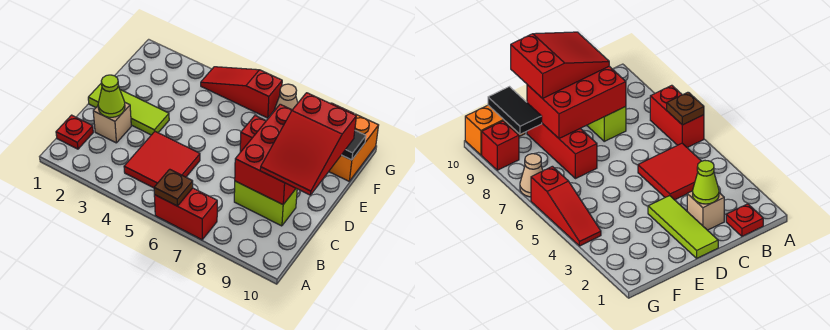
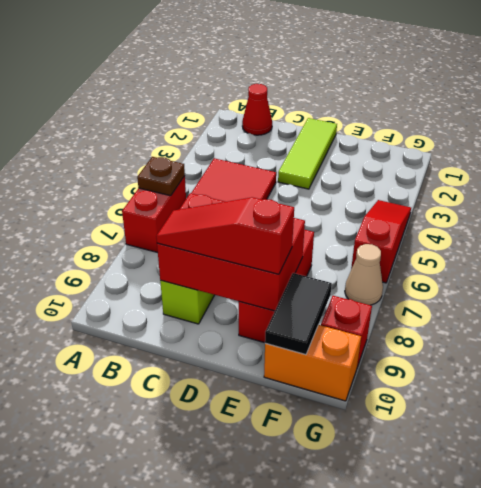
red plate B1 level 1 -> red cone B1 level 1
tan brick C2 level 1 -> none
lime cone C2 level 2 -> none
red slope C9:E10 level 3 top E -> red slope C9:E9 level 3 top E

